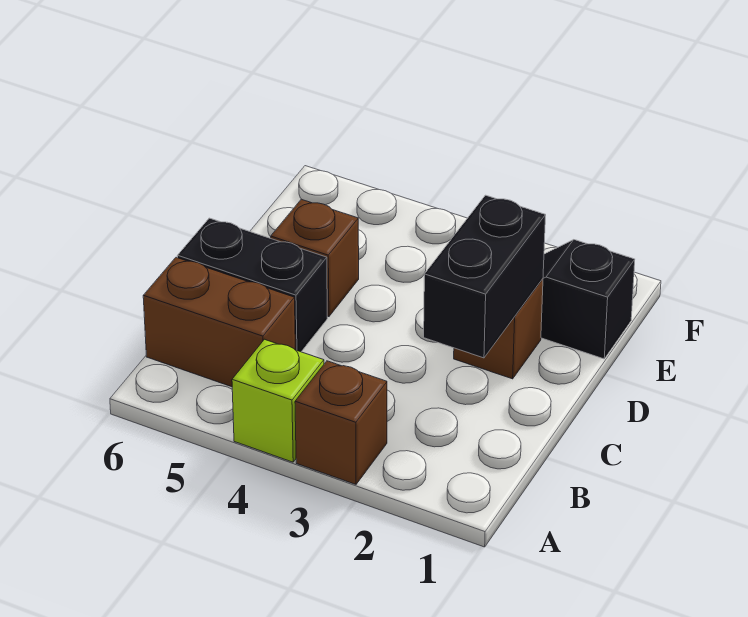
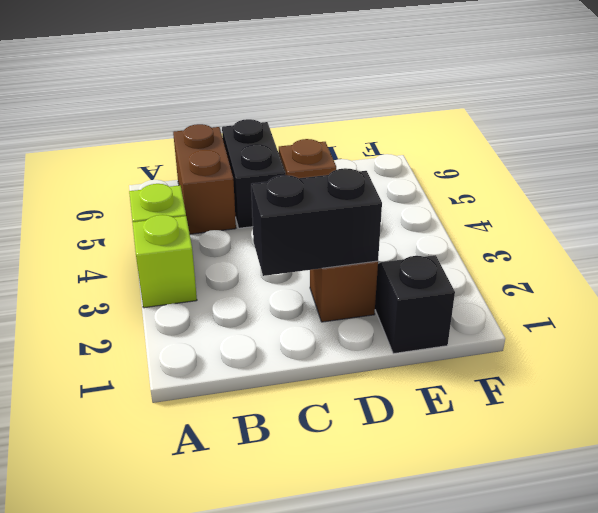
brown brick A3 level 1 -> lime brick A3 level 1

